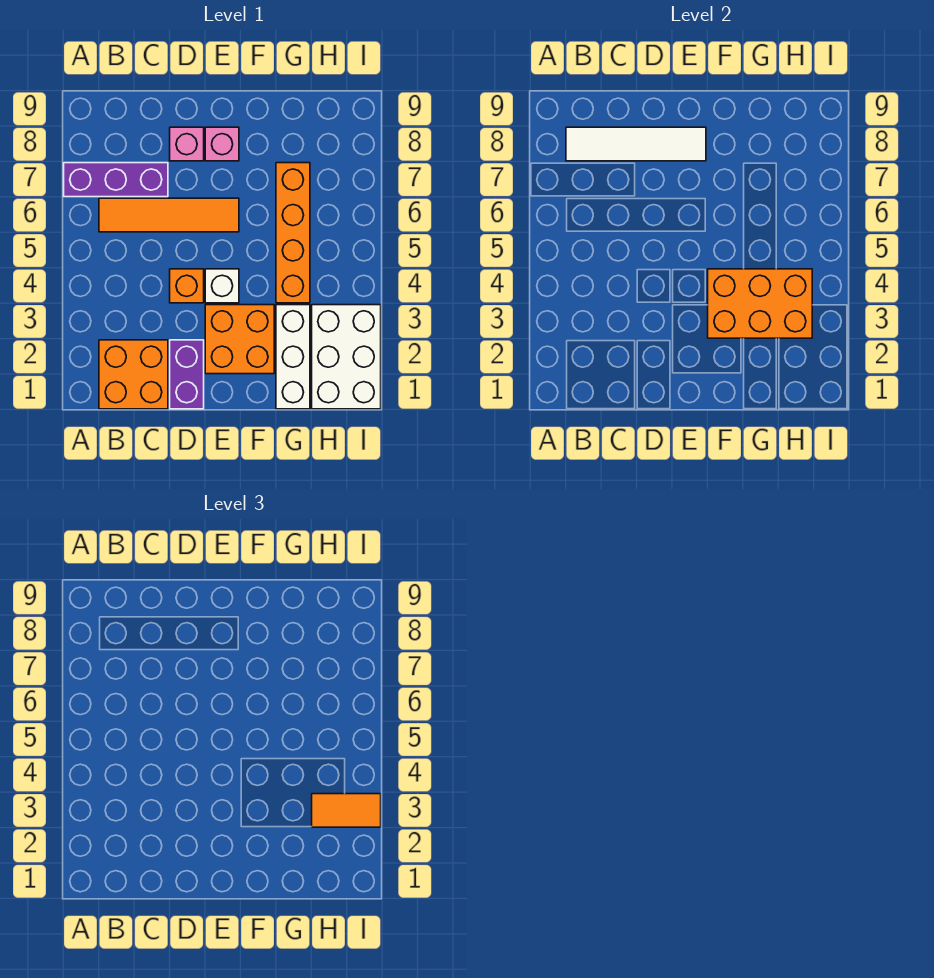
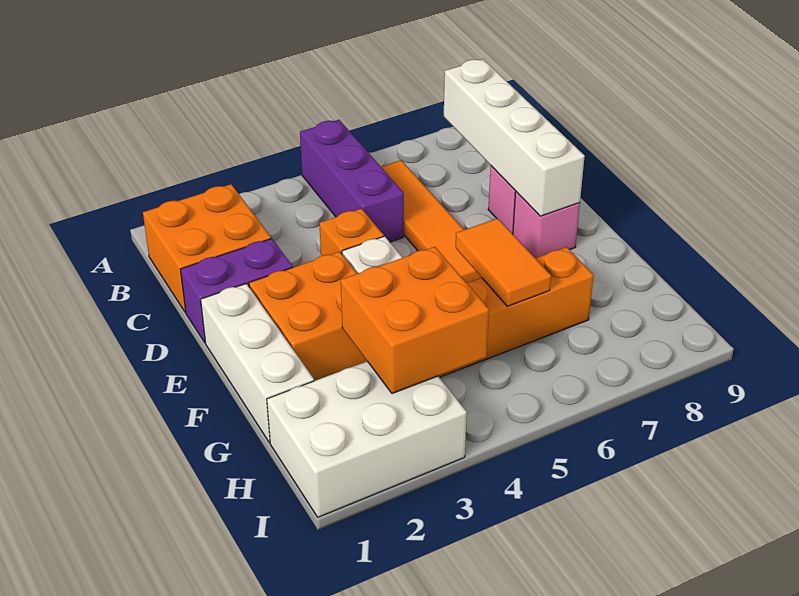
purple brick A7:C7 level 1 -> purple brick A5:C5 level 1
white tile B8:E8 level 2 -> white brick B8:E8 level 2
orange brick F3:H4 level 2 -> orange brick G3:H4 level 2
white brick G1:G3 level 1 -> white brick E1:G1 level 1
orange tile H3:I3 level 3 -> orange tile F6:G6 level 2

